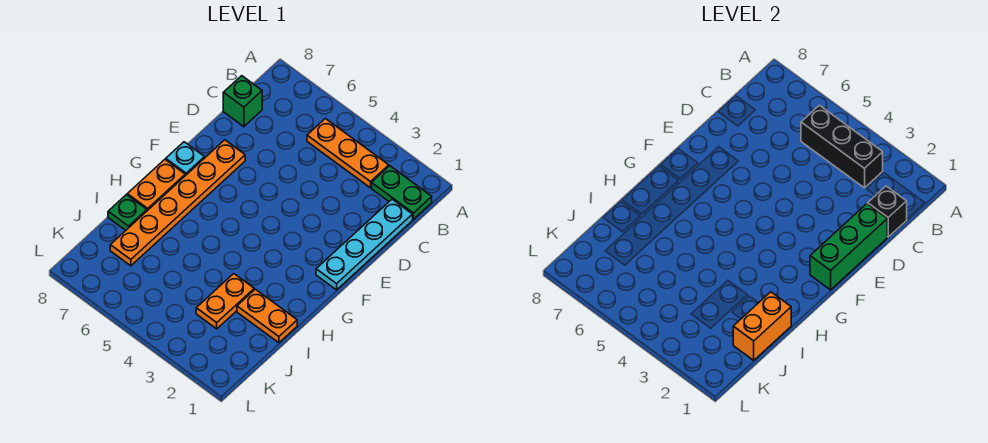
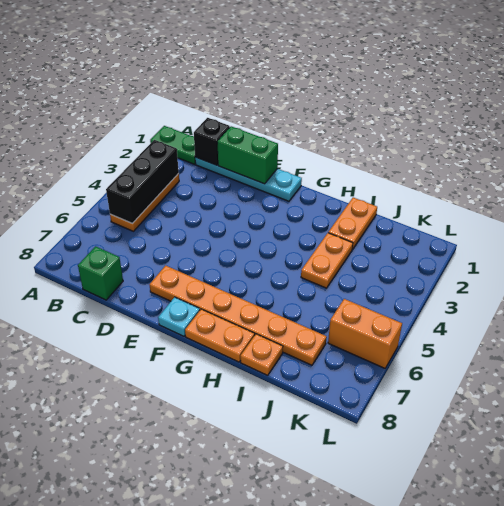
green plate B1:B2 level 1 -> green plate A1:B1 level 1
green brick D1:F1 level 2 -> green brick D1:E1 level 2
orange brick I1:J1 level 2 -> orange brick K6:L6 level 1
orange plate I3:J3 level 1 -> orange plate I3:I4 level 1
green plate I8 level 1 -> orange plate I8 level 1

